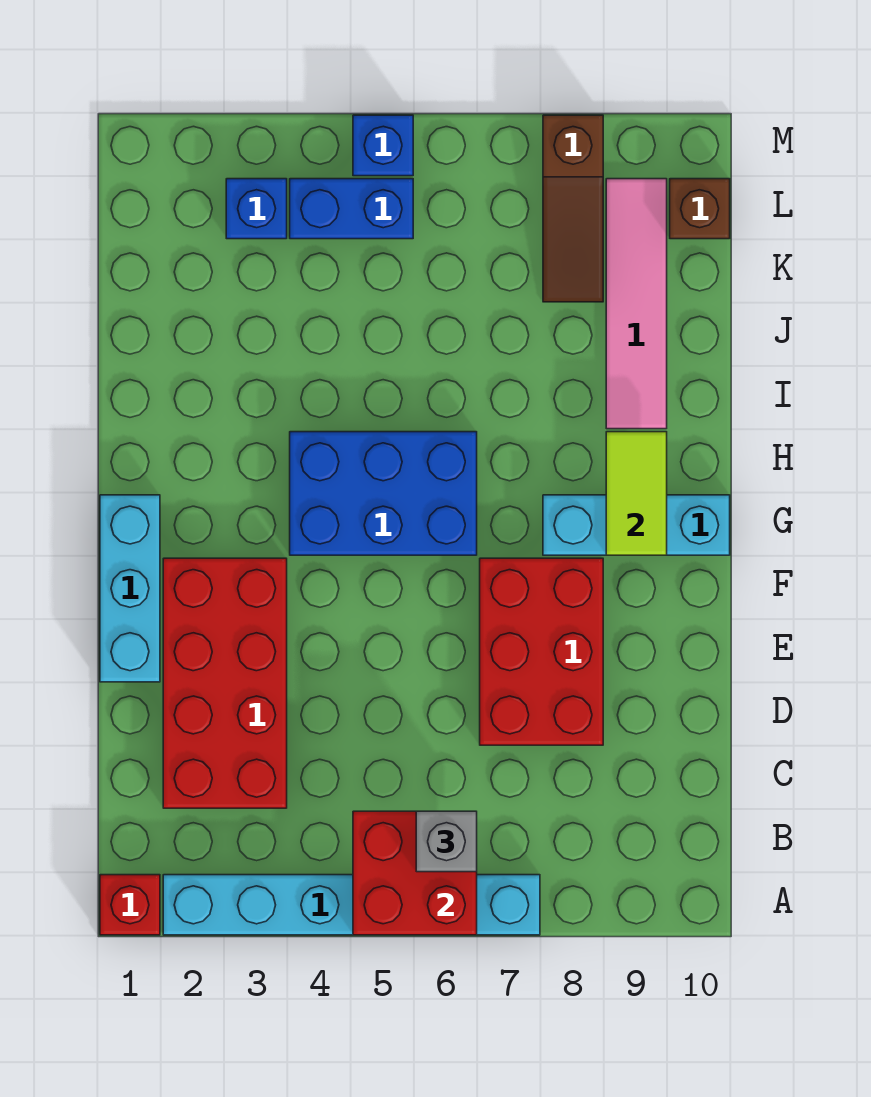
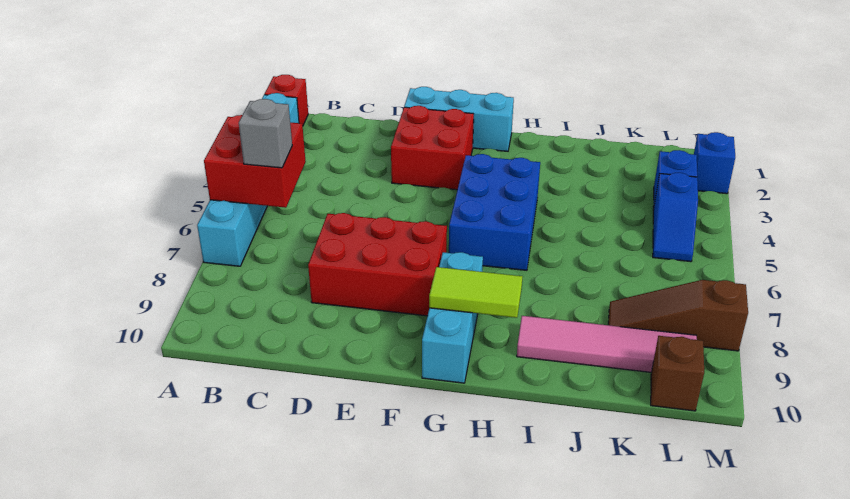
red brick C2:F3 level 1 -> red brick E2:F3 level 1
blue brick L4:L5 level 1 -> blue slope L4:L5 level 1 top 4
blue brick M5 level 1 -> blue brick M2 level 1

